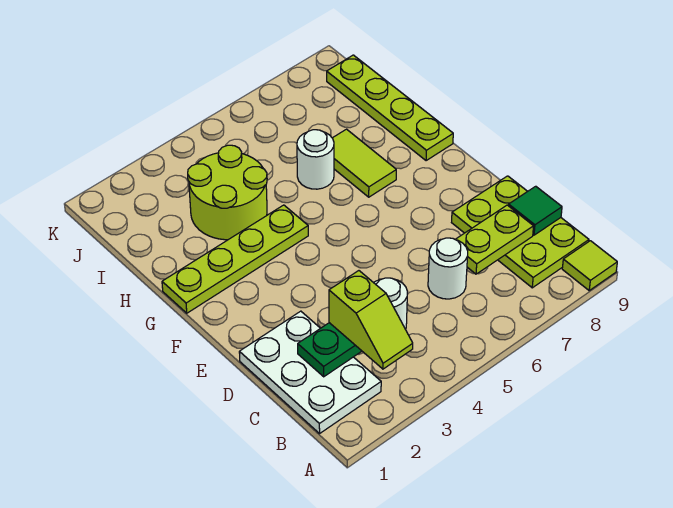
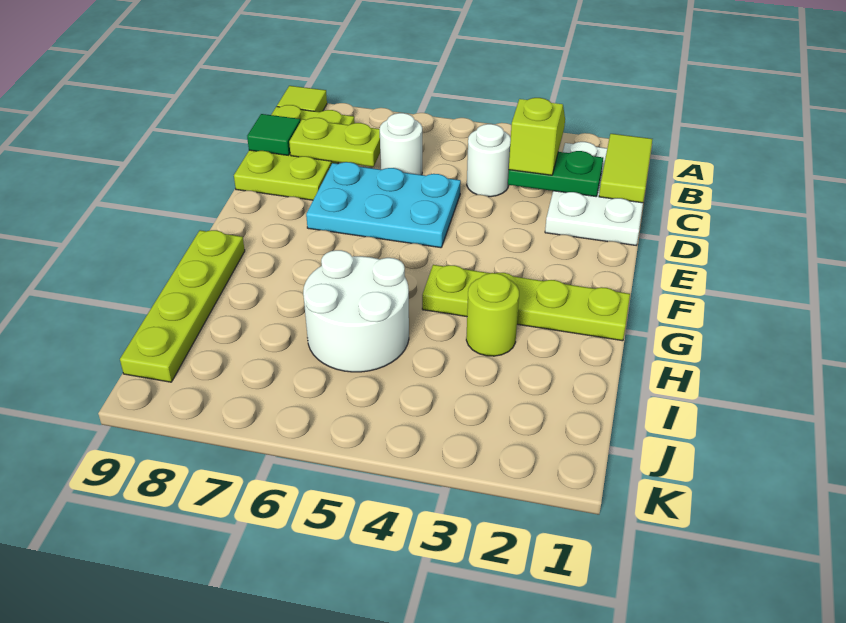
none -> cyan plate D5:E7 level 1
lime tile G7:H7 level 1 -> lime tile B1:C1 level 2
lime round brick H3:I4 level 1 -> lime round brick H3 level 1
white round brick H6 level 1 -> white round brick H5:I6 level 1

